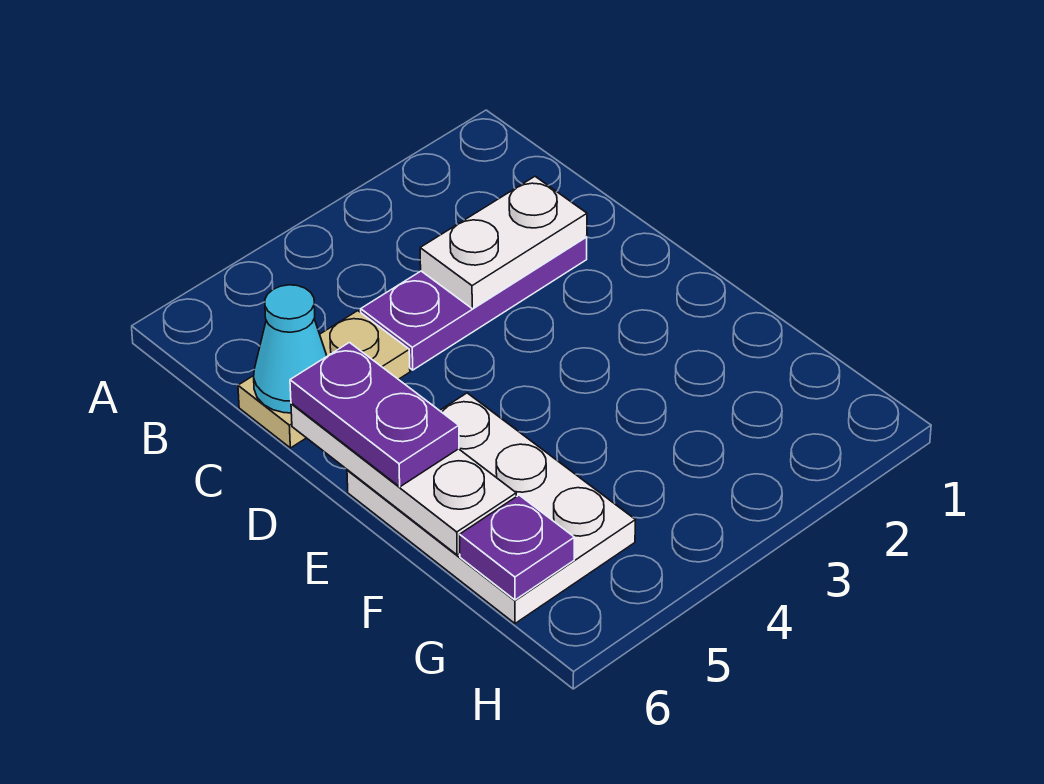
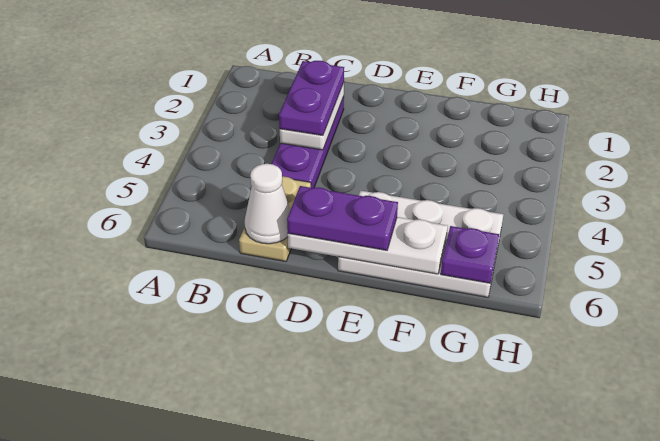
none -> purple plate C2:C3 level 3
cyan cone C6 level 2 -> white cone C6 level 2

